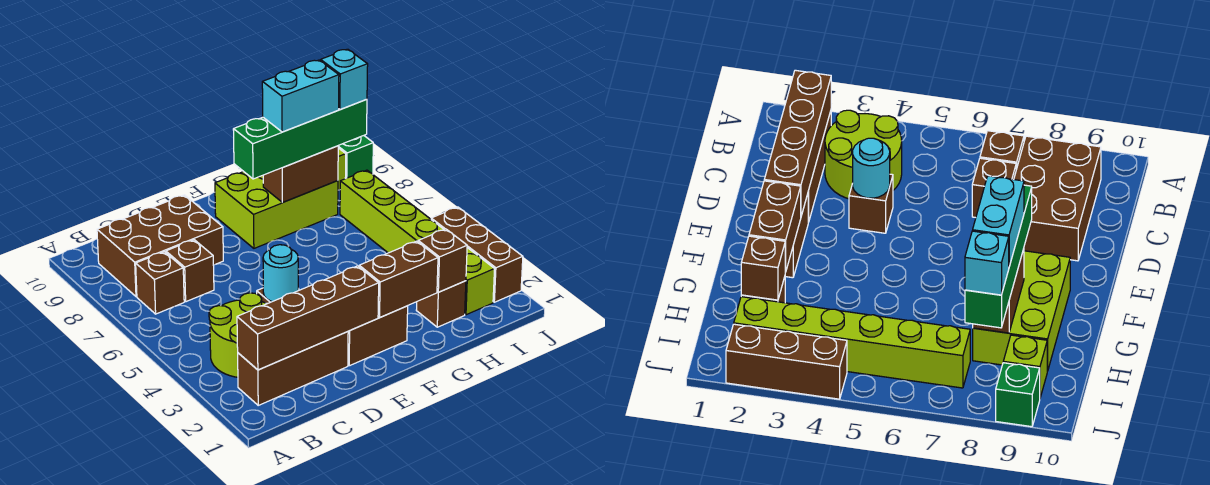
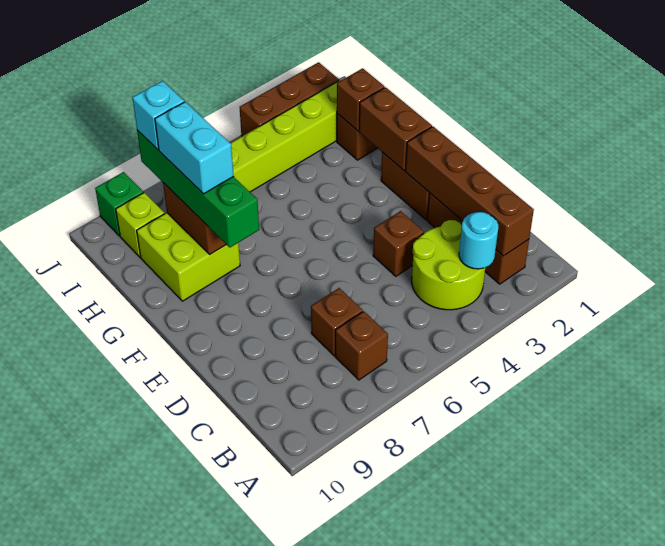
brown brick B8:D9 level 1 -> none
cyan round brick D4 level 2 -> cyan round brick B3 level 2
lime brick F8:H9 level 1 -> lime brick G8:H9 level 1

